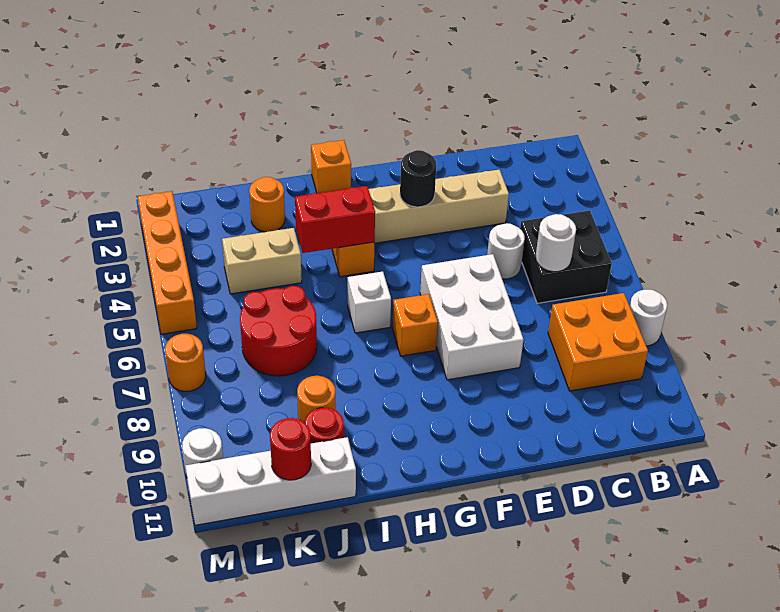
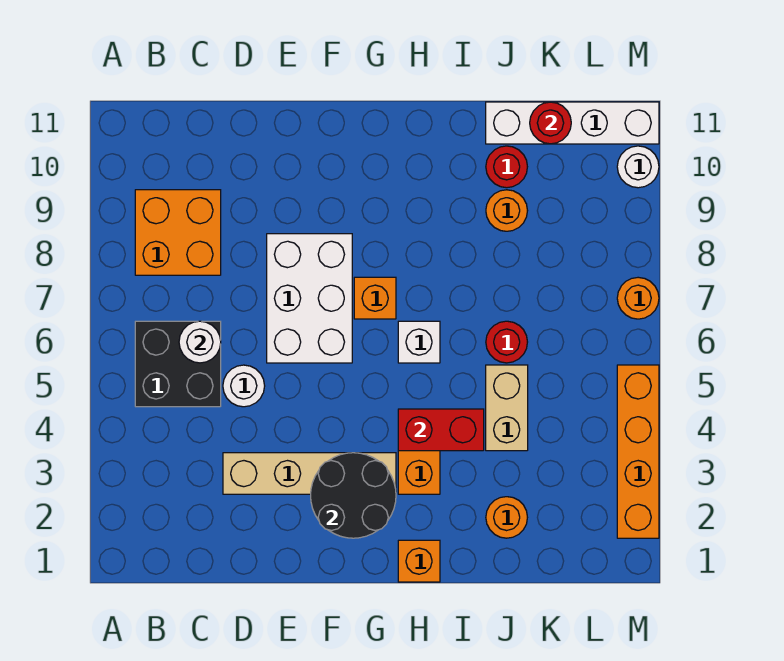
white round brick A8 level 1 -> none
black round brick F3 level 2 -> black round brick F2:G3 level 2
tan brick J4:K4 level 1 -> tan brick J4:J5 level 1
red round brick J6:K7 level 1 -> red round brick J6 level 1

